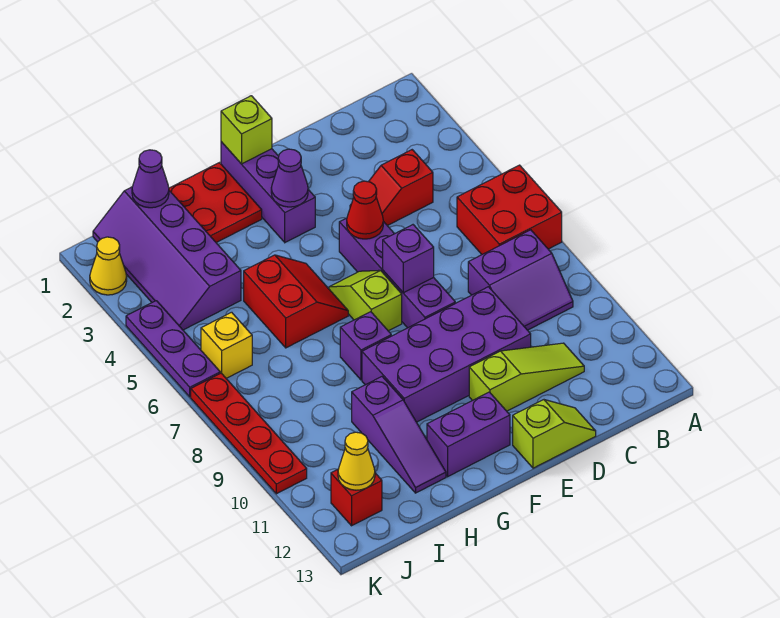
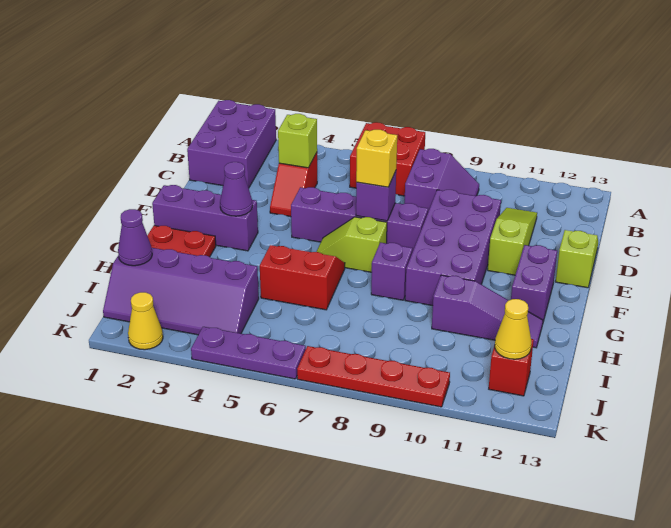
none -> purple brick A1:C2 level 1
red cone E5 level 2 -> none
lime brick F1 level 2 -> lime brick C4 level 2
yellow brick J6 level 1 -> yellow brick E7 level 3

